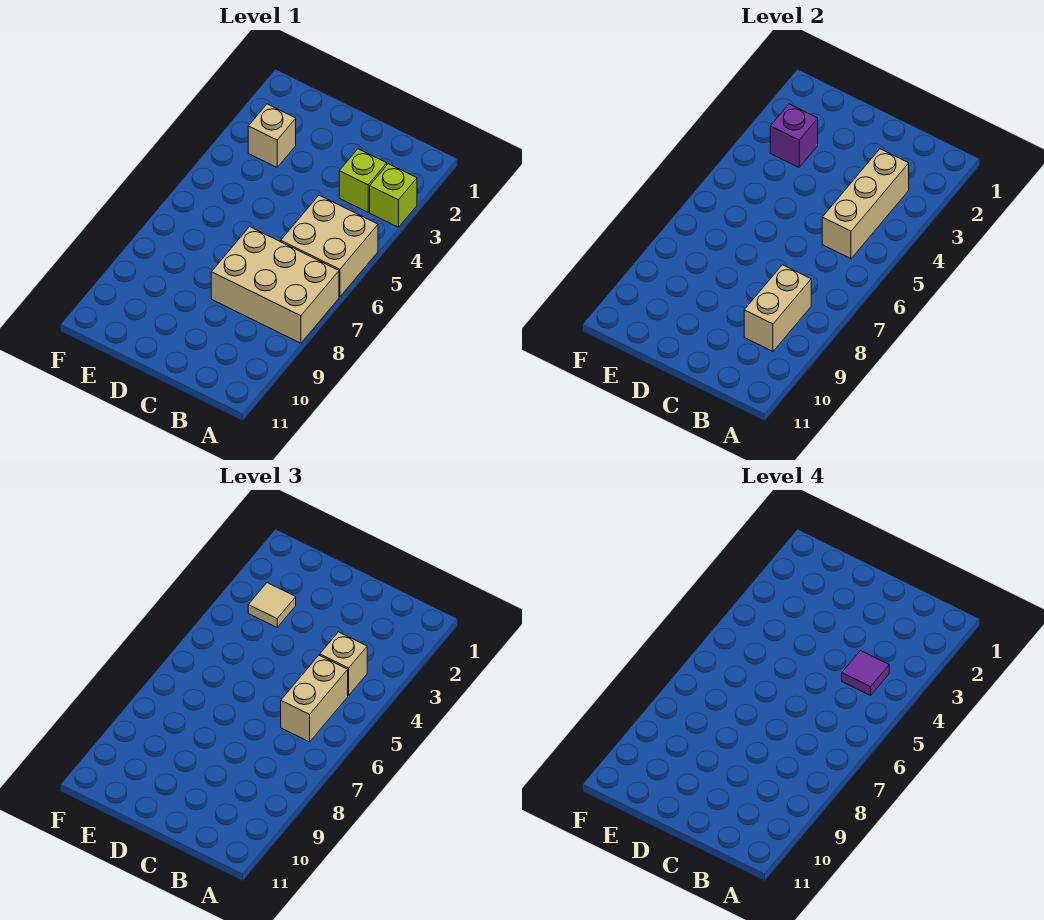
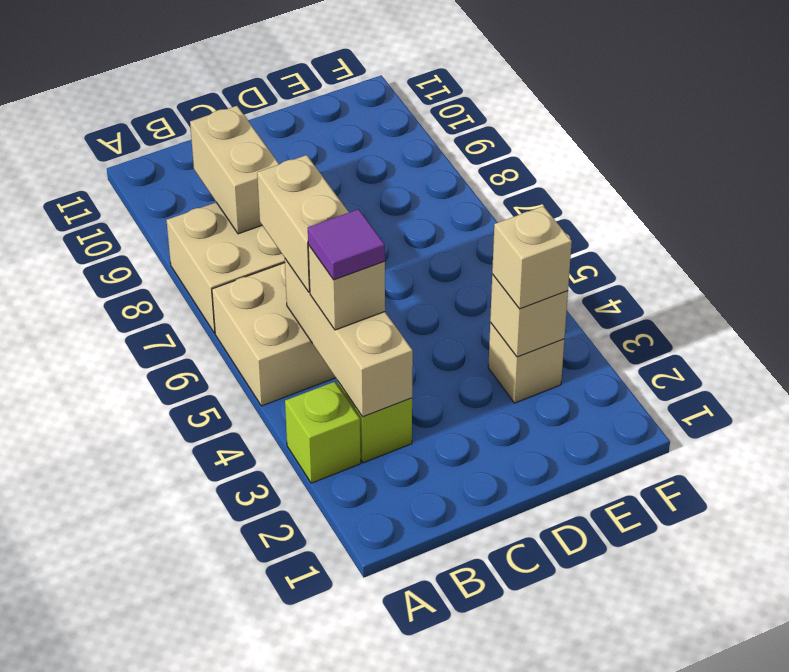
purple brick E3 level 2 -> tan brick E3 level 2
tan tile E3 level 3 -> tan brick E3 level 3

